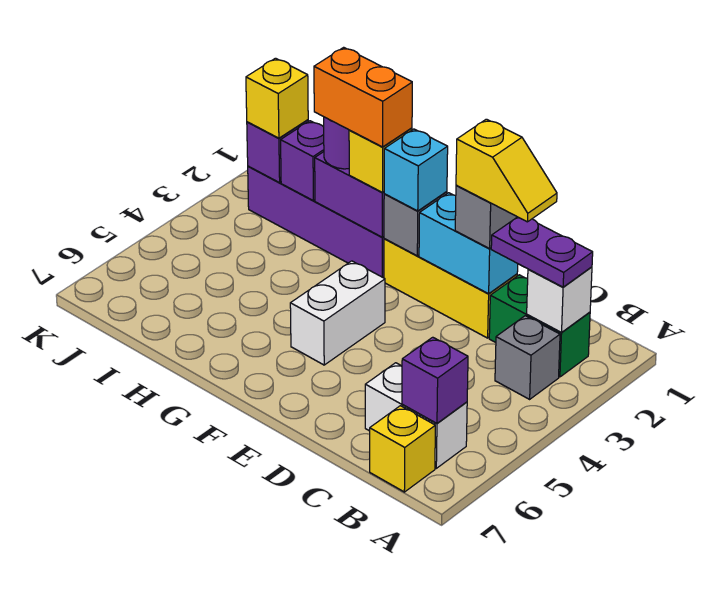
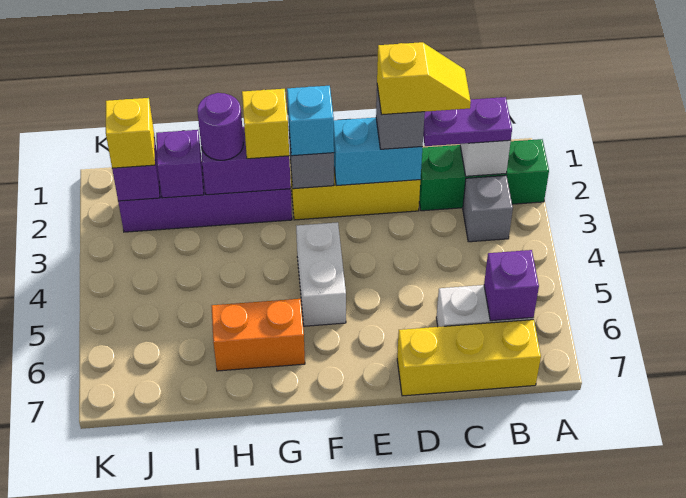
green brick B2:C2 level 1 -> green brick A2:C2 level 1
yellow brick B7 level 1 -> yellow brick B7:D7 level 1
orange brick G2:H2 level 4 -> orange brick G6:H6 level 1

